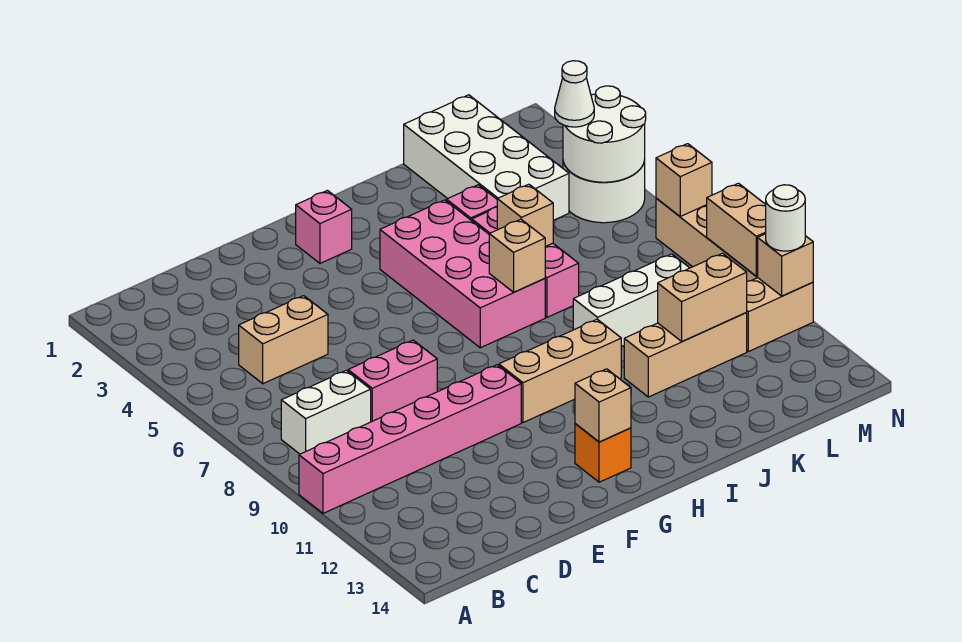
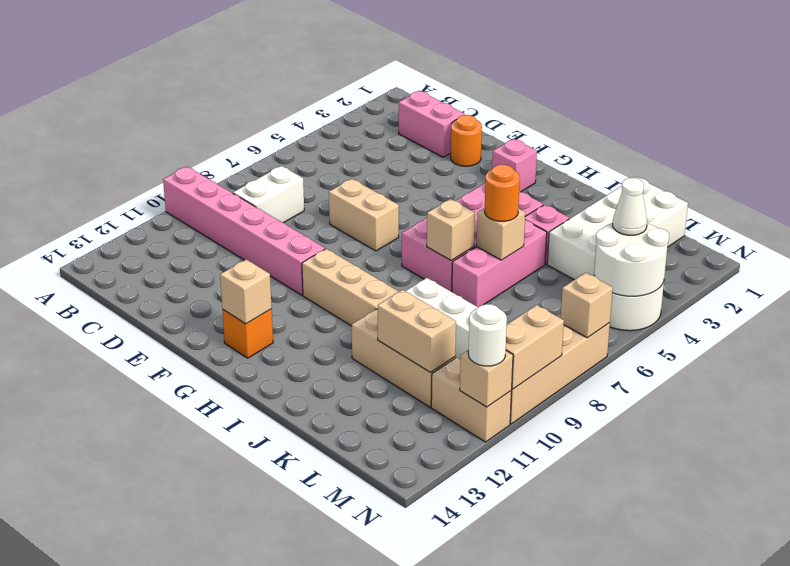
white brick B8:C8 level 1 -> white brick C8:C9 level 1
tan brick C5:D5 level 1 -> tan brick E7:F7 level 1
pink brick D8:E8 level 1 -> pink brick C2:D2 level 1
none -> orange round brick E2 level 1
none -> orange round brick J6 level 3

